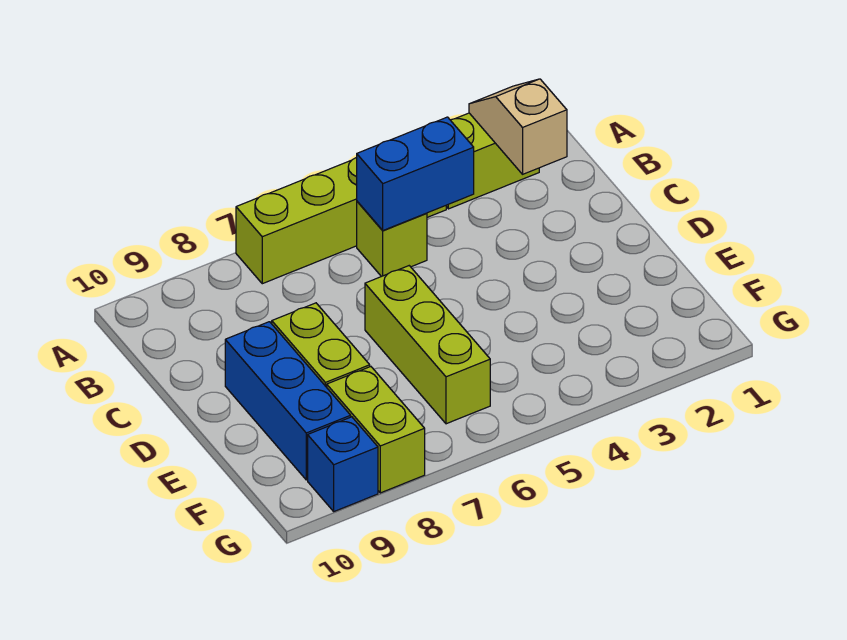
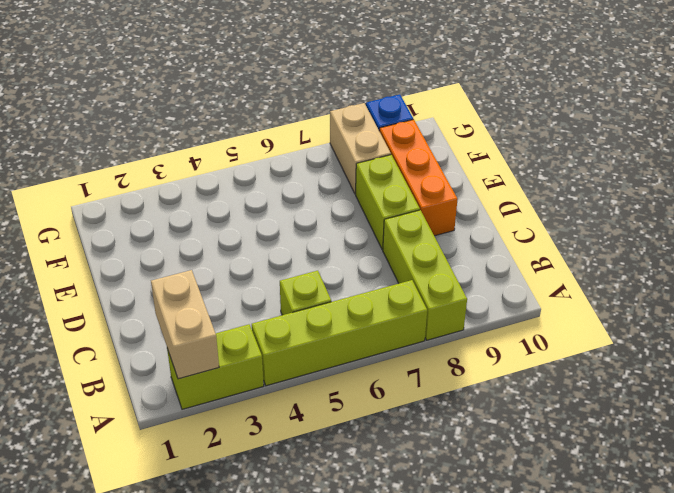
tan slope A2:B2 level 2 top B -> tan brick A2:B2 level 2
blue brick B4:B5 level 2 -> none
lime brick D6:F6 level 1 -> lime brick A8:C8 level 1
blue brick D9:F9 level 1 -> orange brick D9:F9 level 1
lime brick F8:G8 level 1 -> tan brick F8:G8 level 1

